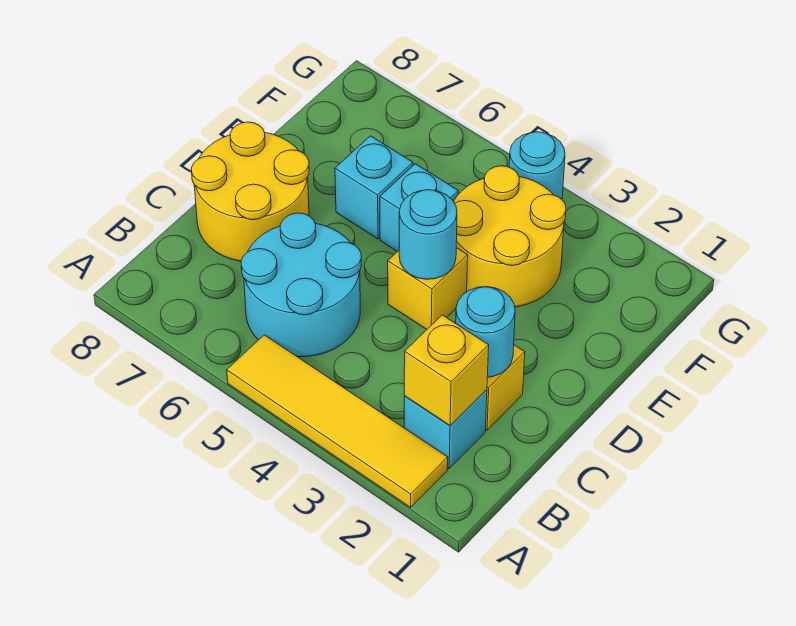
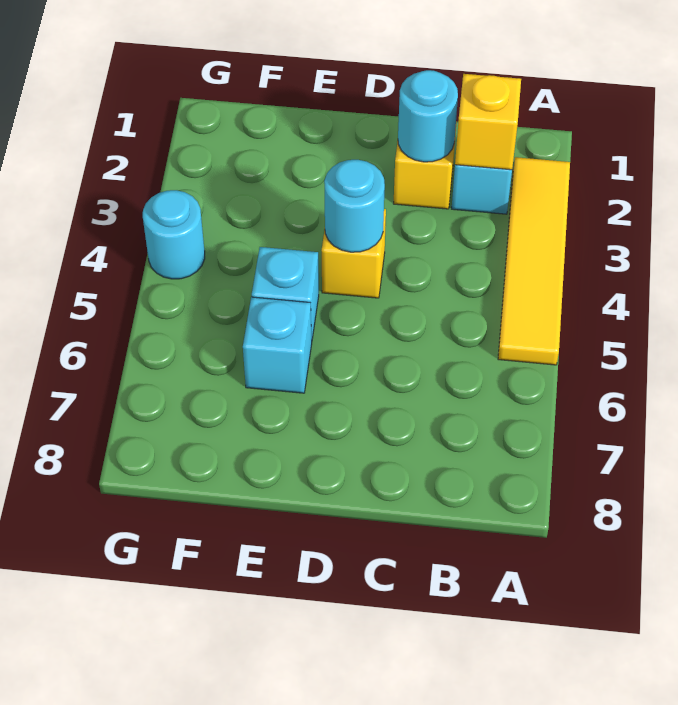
cyan round brick B5:C6 level 1 -> none
yellow round brick C7:D8 level 1 -> none
yellow round brick E3:F4 level 1 -> none

